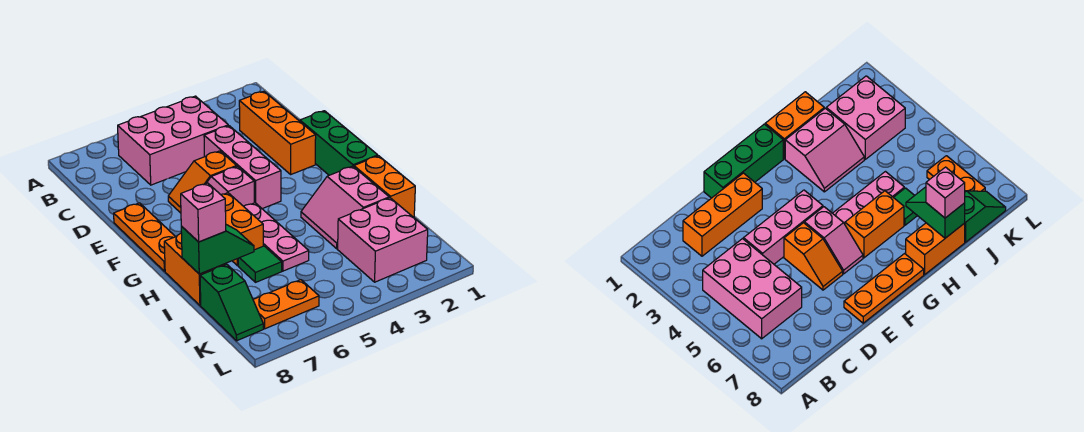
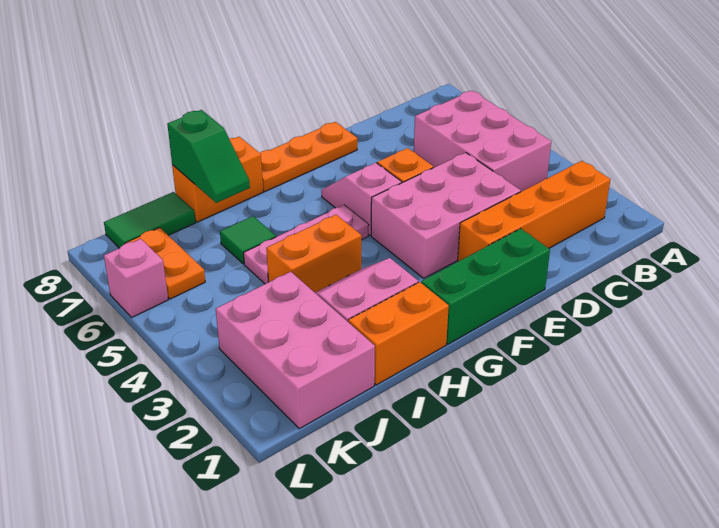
orange brick C2:E2 level 1 -> orange brick B2:E2 level 1
pink brick D4:F4 level 1 -> pink brick D3:F4 level 1
orange brick G6:H6 level 1 -> orange brick H4:I4 level 1
pink brick I8 level 3 -> pink brick L6 level 1
pink brick J2:K3 level 1 -> pink brick J1:K3 level 1
green slope J8:K8 level 1 top J -> green tile J8:K8 level 1

